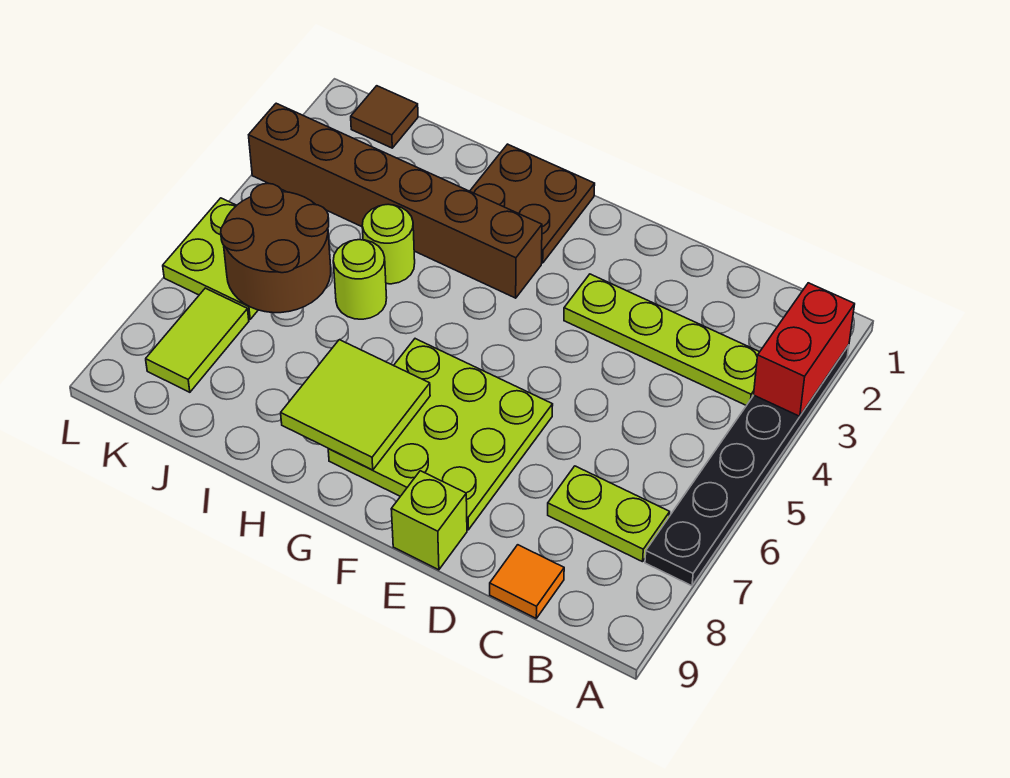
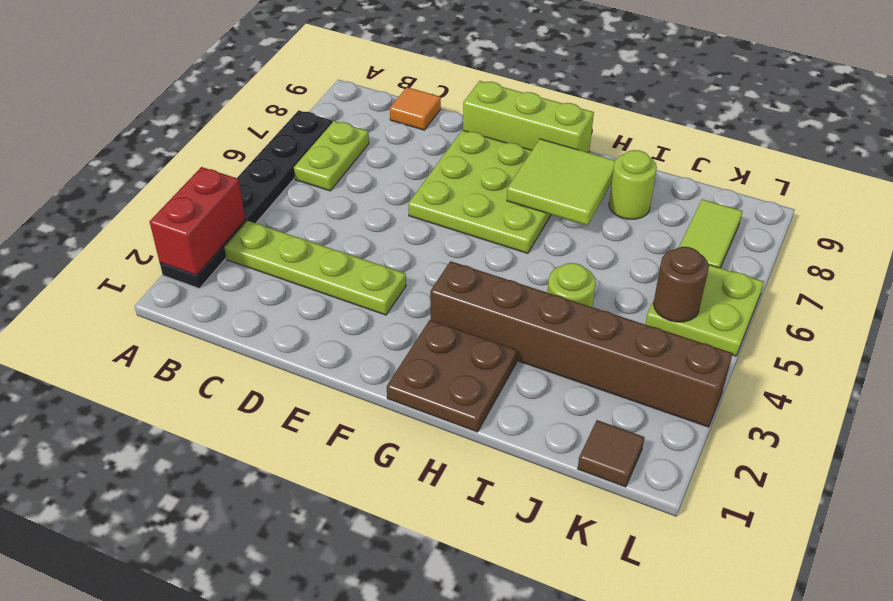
lime plate B7:C7 level 1 -> lime plate B6:B7 level 1
lime brick E9 level 1 -> lime brick E9:G9 level 1
lime round brick I5 level 1 -> lime round brick I8 level 1
brown round brick J5:K6 level 2 -> brown round brick K5 level 2

